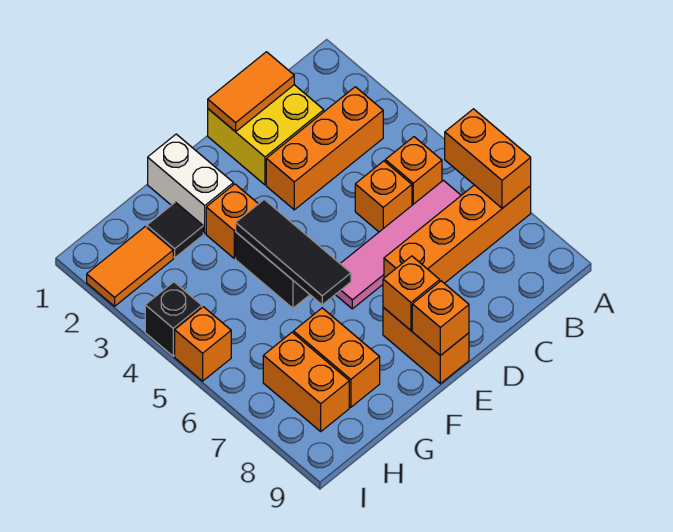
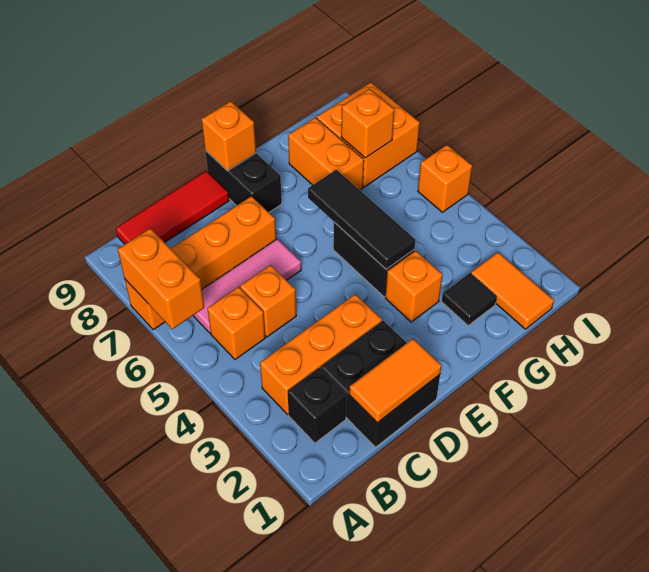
pink tile B6:E6 level 1 -> pink tile B6:D6 level 1
none -> red tile B9:D9 level 1
yellow brick C1:D2 level 1 -> black brick C1:D2 level 1
orange brick E8:E9 level 1 -> black brick E8:E9 level 1
orange brick E8 level 2 -> orange brick H7 level 2
white brick F1:F2 level 1 -> none
orange tile H2:I2 level 1 -> orange tile H1:H2 level 1
orange brick H7:H8 level 1 -> orange brick H7:I8 level 1
black brick I4 level 1 -> black brick B2 level 1

